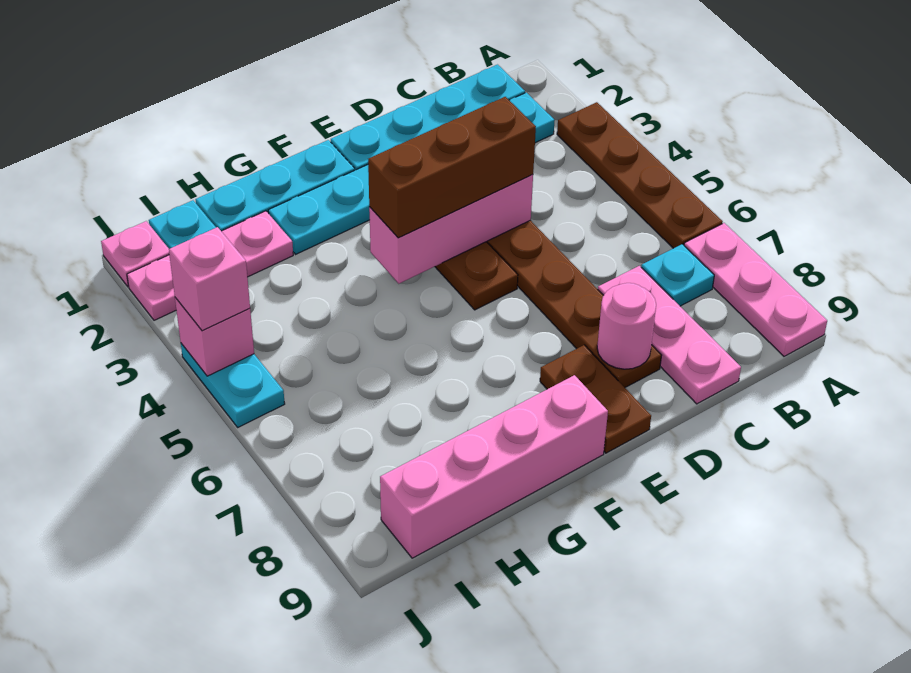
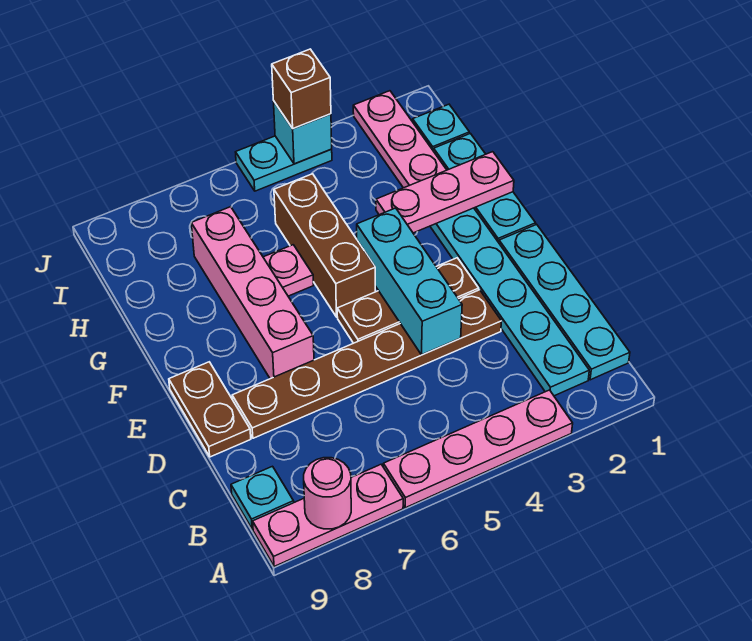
brown plate A3:A6 level 1 -> pink plate A3:A6 level 1
cyan plate B7 level 1 -> cyan plate B9 level 1
pink plate C7:C9 level 1 -> pink plate G1:G3 level 2
pink brick D4:F4 level 2 -> cyan brick D4:F4 level 2
brown brick D4:F4 level 3 -> brown brick F5:H5 level 1
pink round brick D8 level 2 -> pink round brick A8 level 2
brown plate E8:E9 level 1 -> brown plate D9:E9 level 1
pink brick F9:I9 level 1 -> pink brick E7:H7 level 1
pink plate J1 level 1 -> pink plate G6 level 1
pink brick J4 level 2 -> cyan brick J4 level 2
pink brick J4 level 3 -> brown brick J4 level 3

